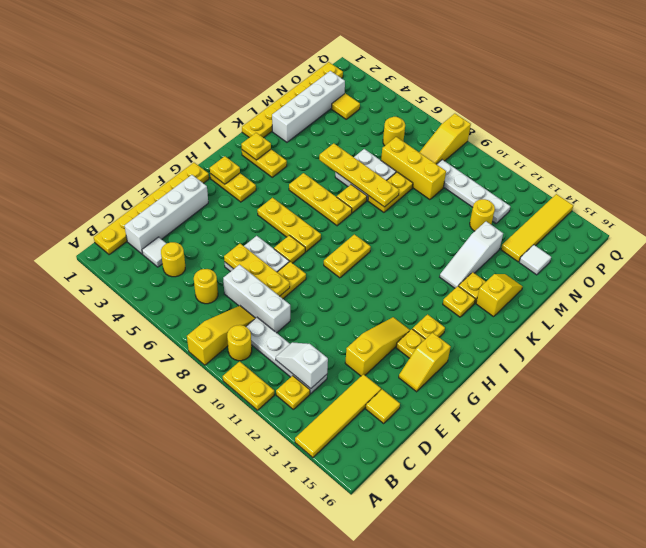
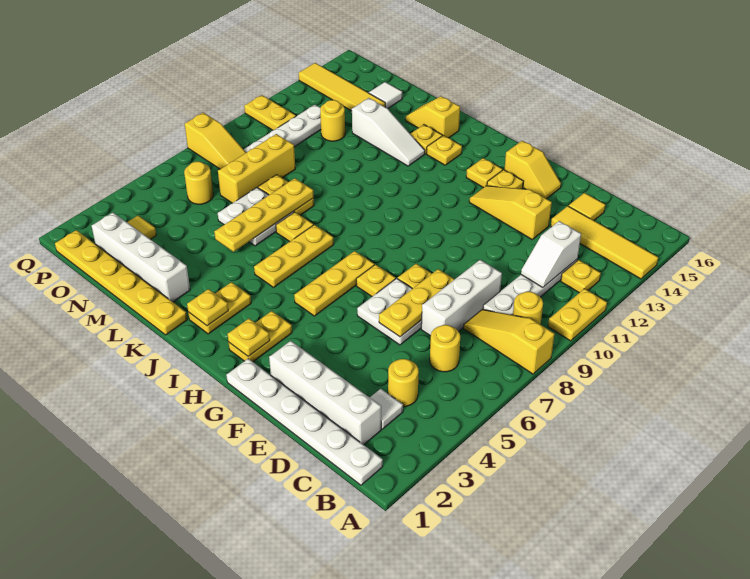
yellow plate B1:G1 level 1 -> white plate B1:G1 level 1
yellow plate H9:I9 level 1 -> yellow plate P11:Q11 level 1

